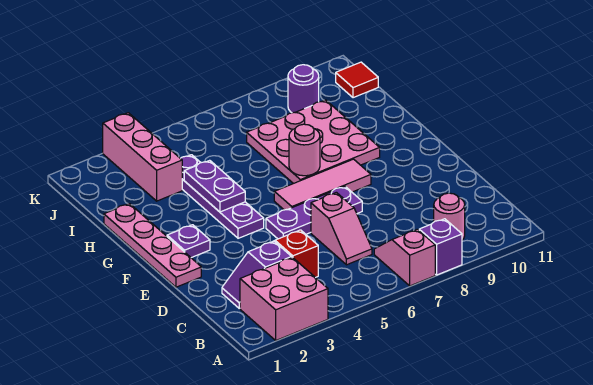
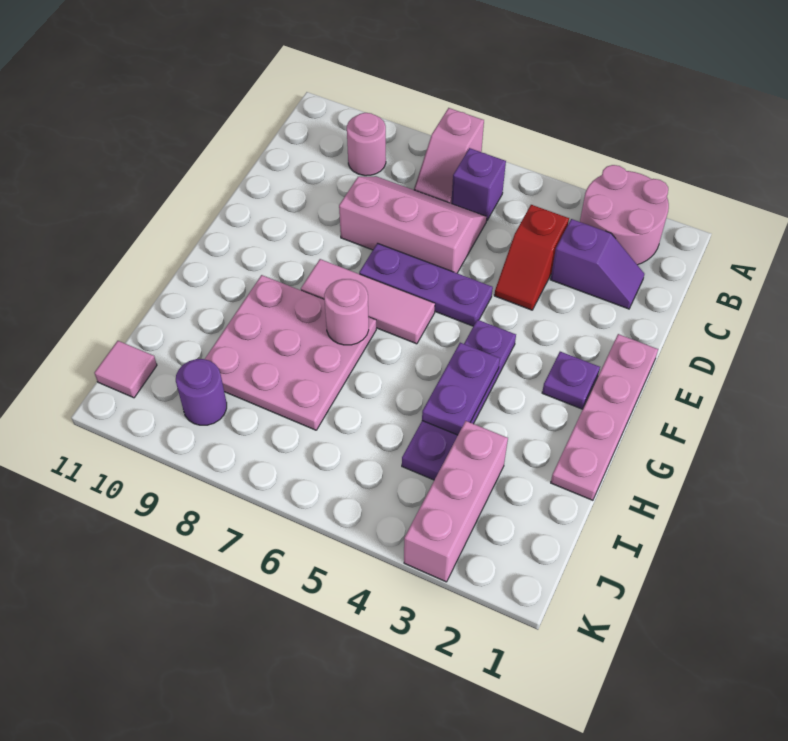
pink brick A2:B3 level 1 -> pink round brick A2:B3 level 1
purple brick A8 level 1 -> purple brick B6 level 1
pink slope C6:D6 level 1 top D -> pink slope C6:D8 level 1 top D
red tile J11 level 1 -> pink tile J11 level 1

